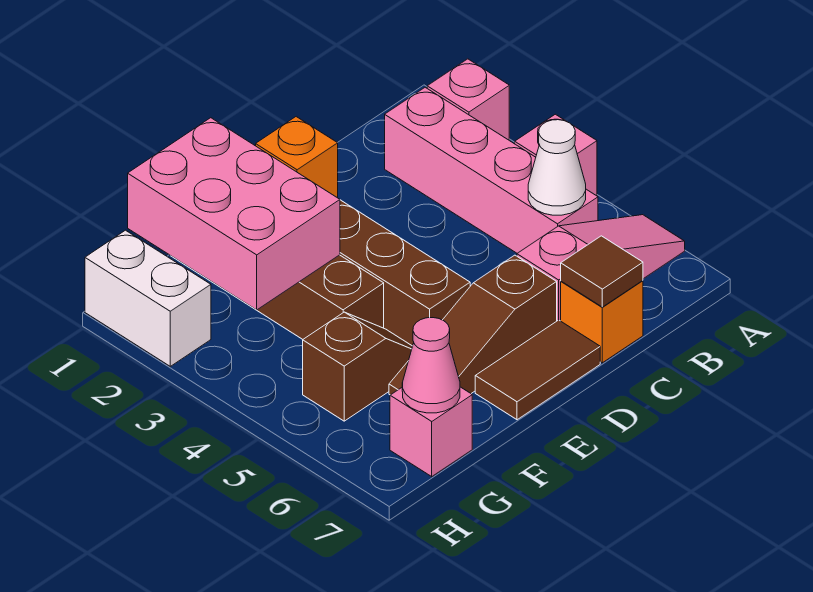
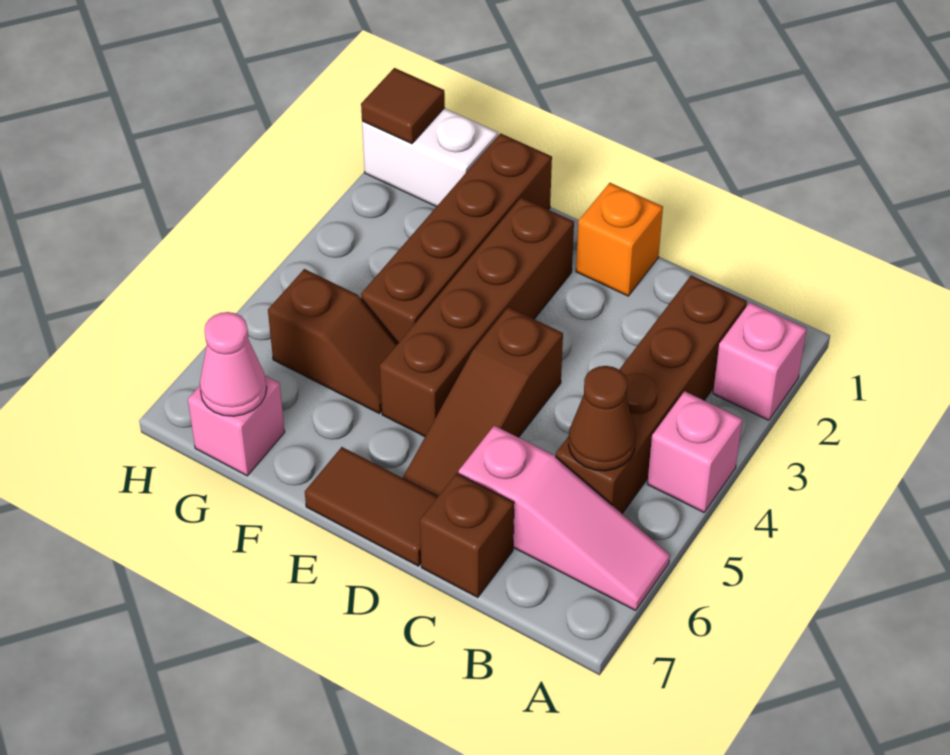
pink brick B2:B5 level 1 -> brown brick B2:B5 level 1
white cone B5 level 2 -> brown cone B5 level 2
orange brick C7 level 1 -> brown brick C7 level 1
brown tile C7 level 2 -> brown tile H1 level 2
brown slope D6:F6 level 1 top D -> brown slope D4:D6 level 1 top 4
pink brick F1:G3 level 2 -> none
white brick H1:H2 level 1 -> white brick G1:H1 level 1

